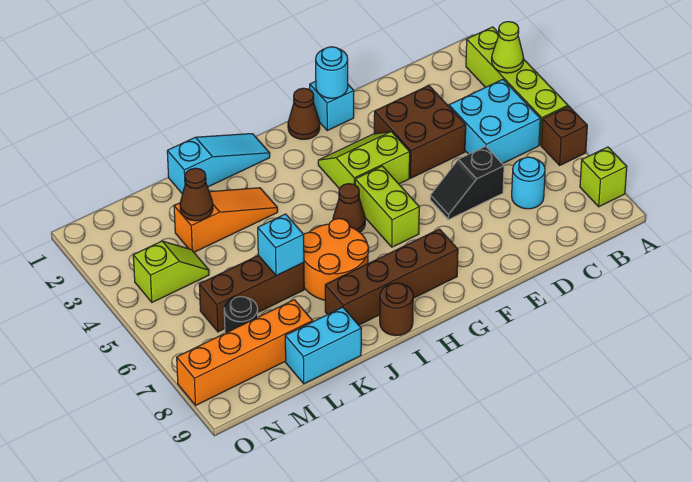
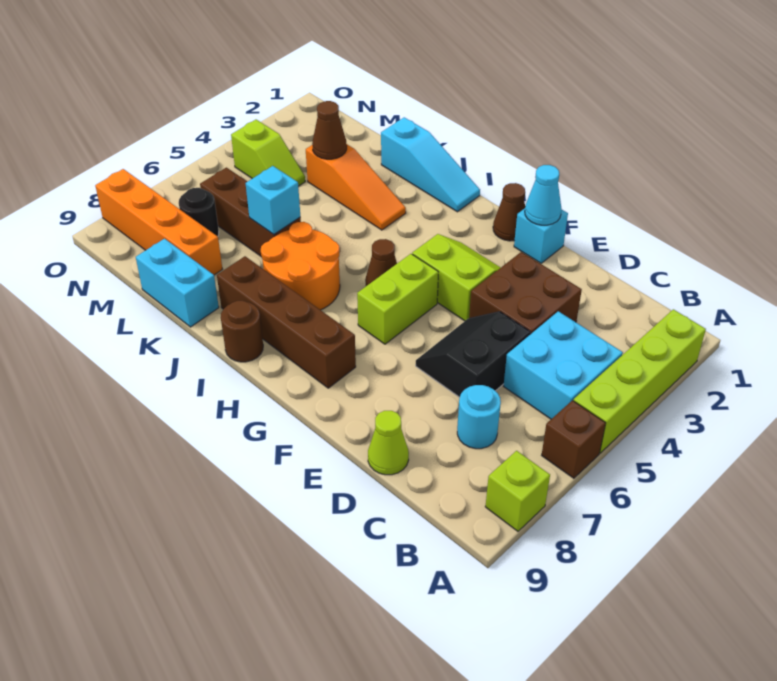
lime cone A3 level 2 -> lime cone D9 level 1
black slope D6:E6 level 1 top D -> black slope D5:E6 level 1 top D
cyan round brick F1 level 2 -> cyan cone F1 level 2

